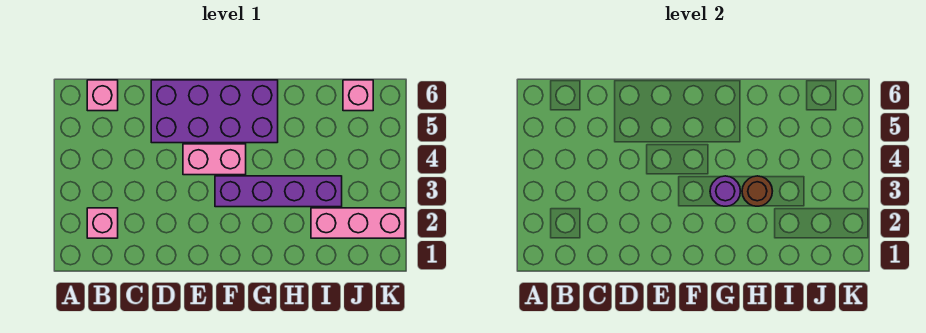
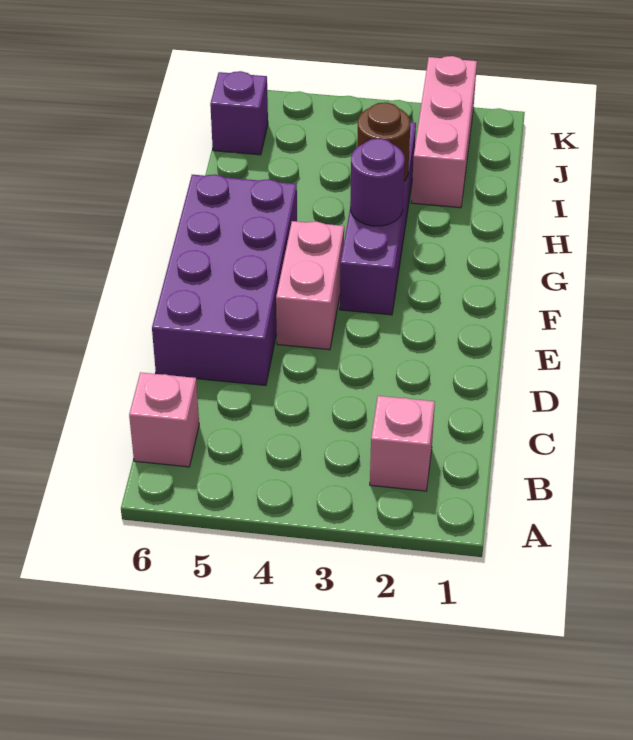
pink brick J6 level 1 -> purple brick J6 level 1

